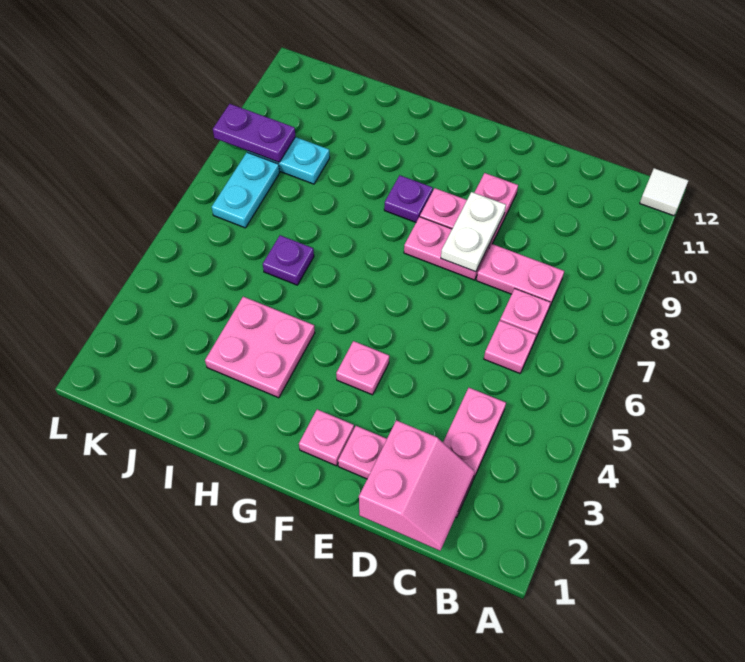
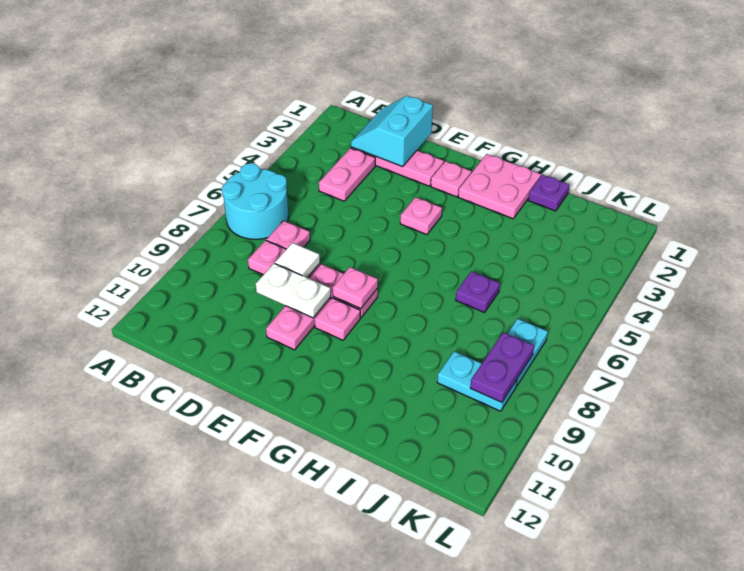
none -> cyan round brick A6:B7 level 1
white tile A12 level 1 -> white tile D8 level 2
pink slope C1:D2 level 2 top D -> cyan slope C1:D2 level 2 top D
pink plate C6 level 1 -> pink plate F8 level 2
white plate E8:E9 level 2 -> white plate D9:E9 level 2
purple plate G9 level 1 -> purple plate I1 level 1
pink plate H3:I4 level 1 -> pink plate G1:H2 level 1
purple plate K9:L9 level 2 -> purple plate K8:K9 level 2

